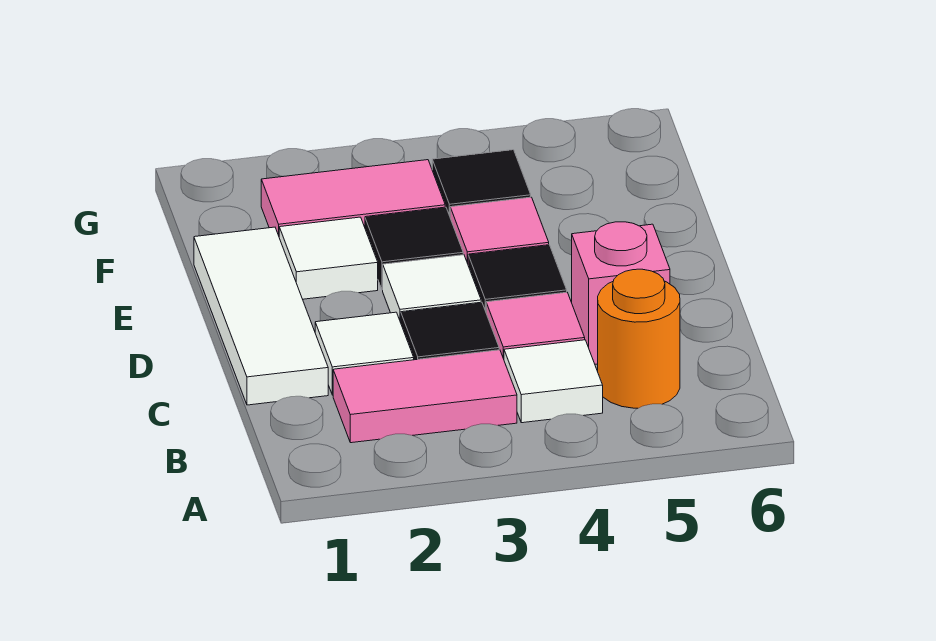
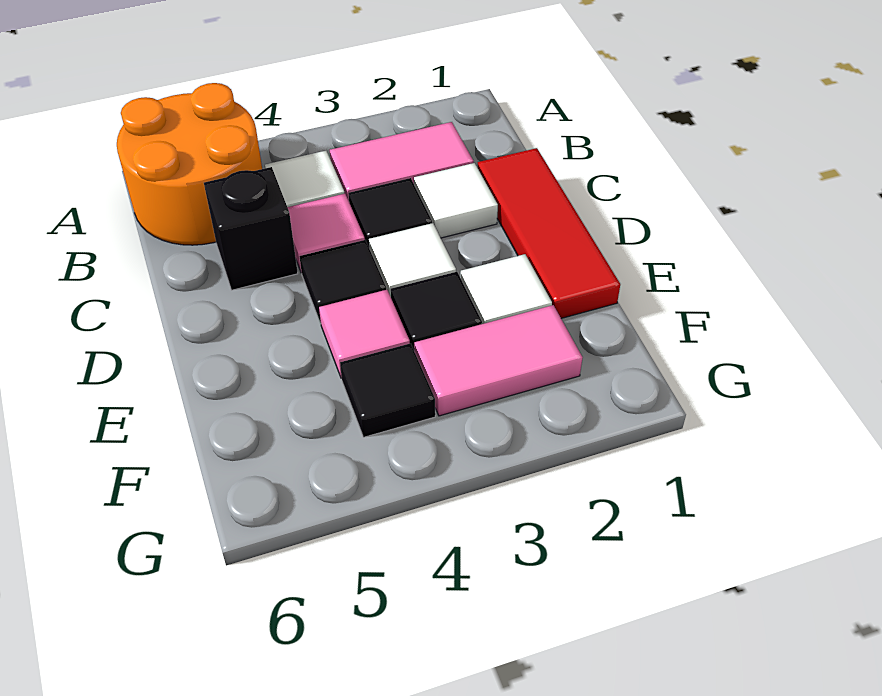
orange round brick B5 level 1 -> orange round brick A5:B6 level 1
white tile C1:E1 level 1 -> red tile C1:E1 level 1
pink brick C5 level 1 -> black brick C5 level 1

